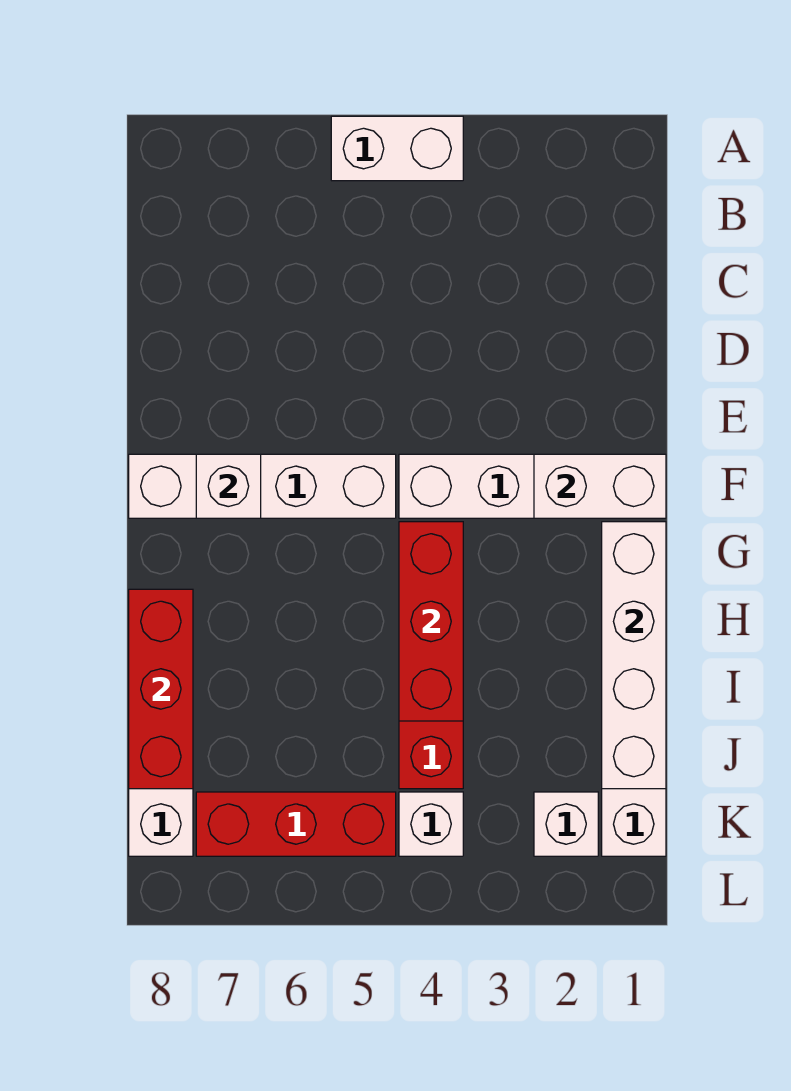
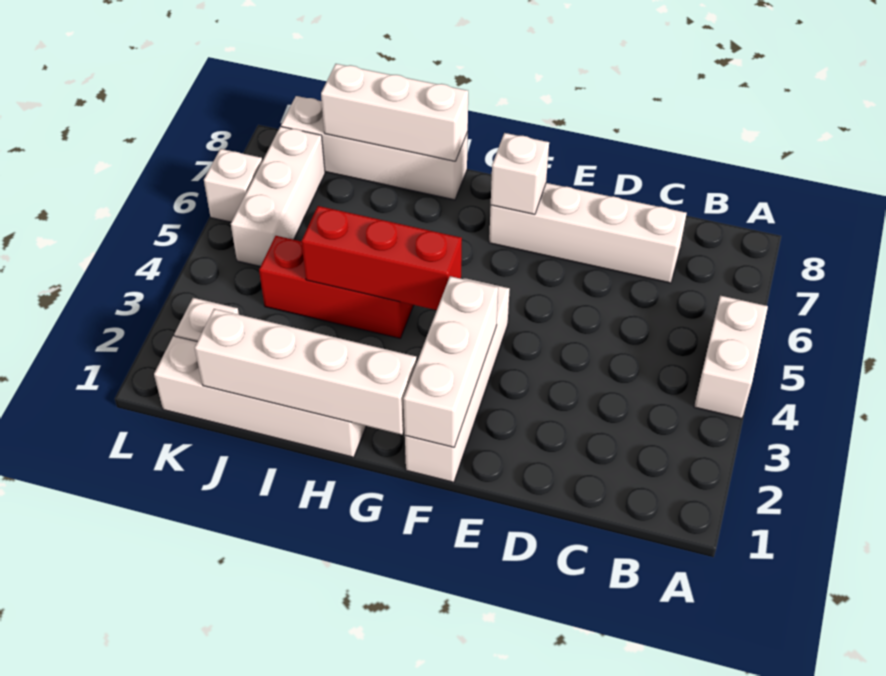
white brick F1:F2 level 2 -> white brick F1:F3 level 2
white brick F5:F8 level 1 -> white brick C7:F7 level 1
red brick H8:J8 level 2 -> white brick H8:J8 level 2
white brick K4 level 1 -> white brick L6 level 1
red brick K5:K7 level 1 -> white brick K5:K7 level 1

